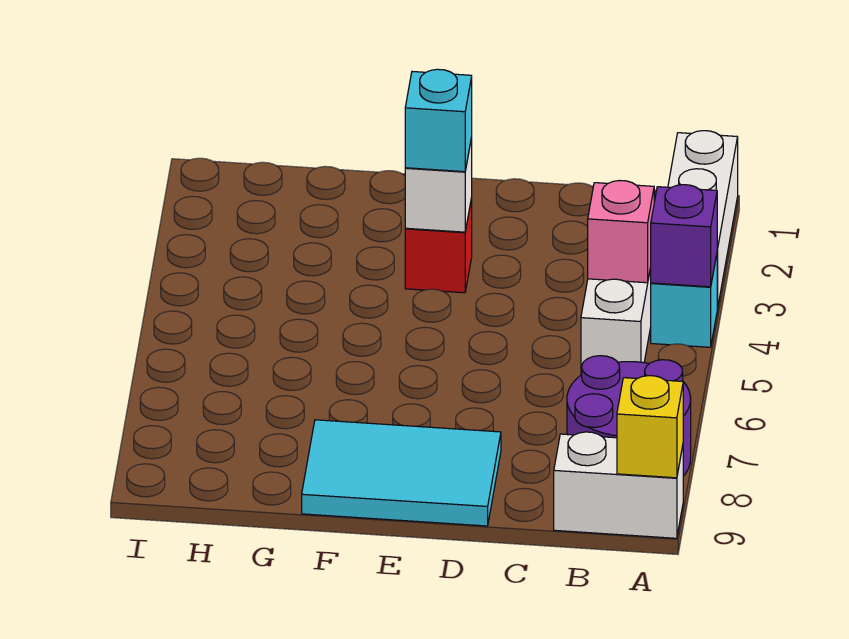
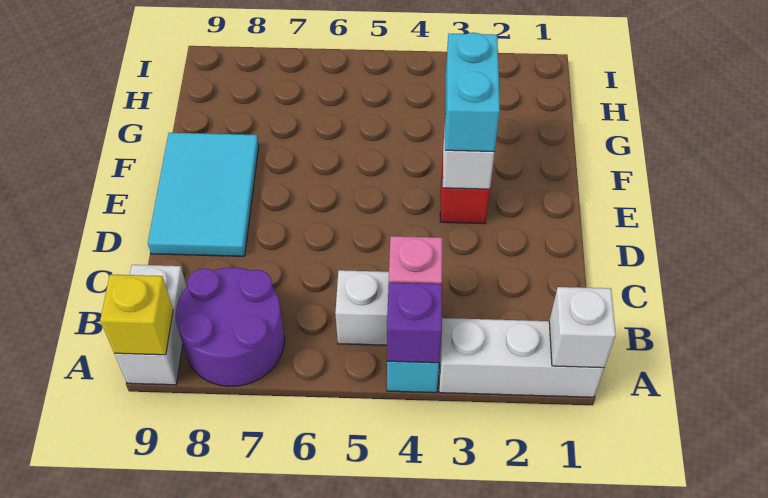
none -> white brick A1 level 2
cyan brick E3 level 3 -> cyan brick E3:F3 level 3

